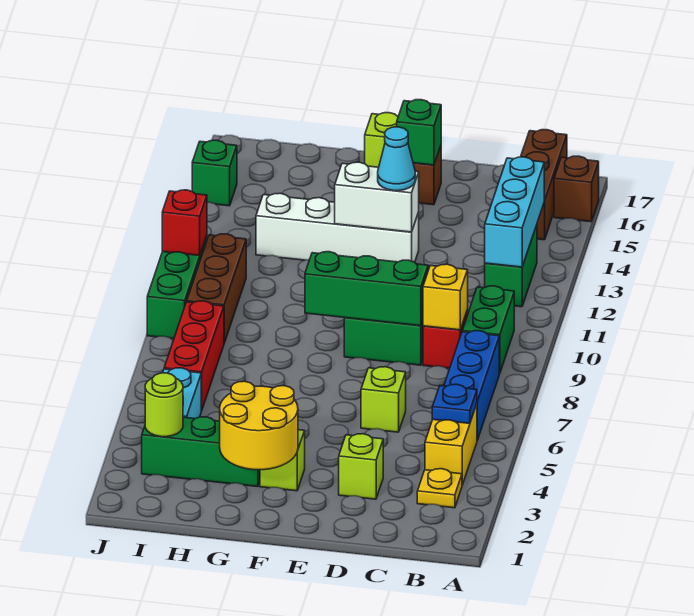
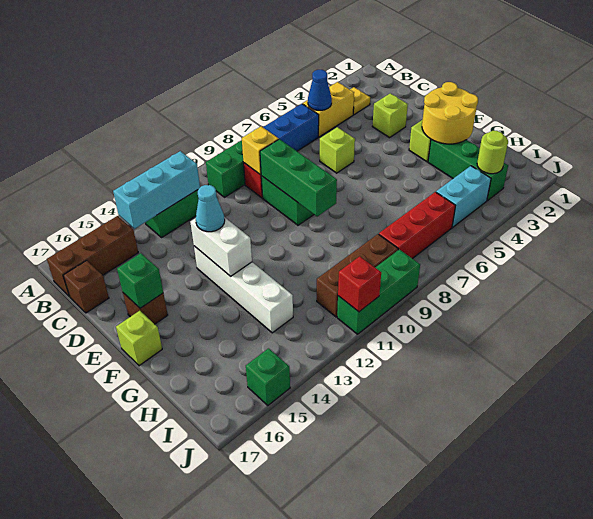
brown brick A16 level 1 -> brown brick C17 level 1
blue plate B5 level 2 -> blue cone B5 level 2

